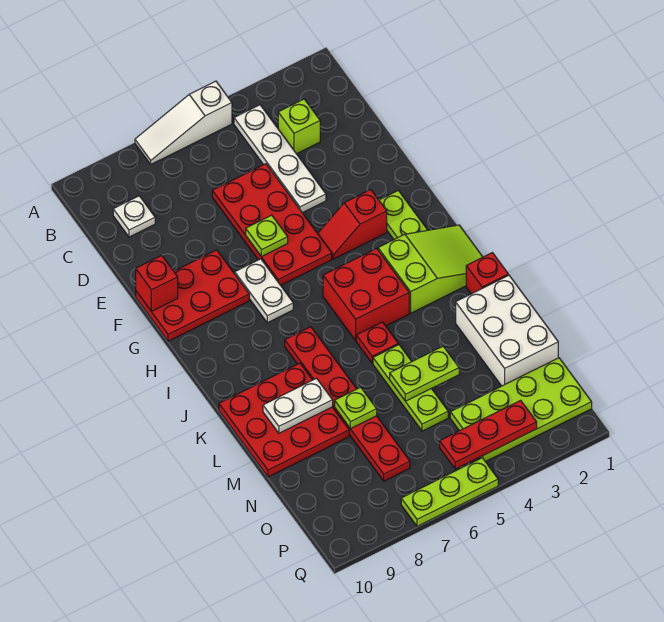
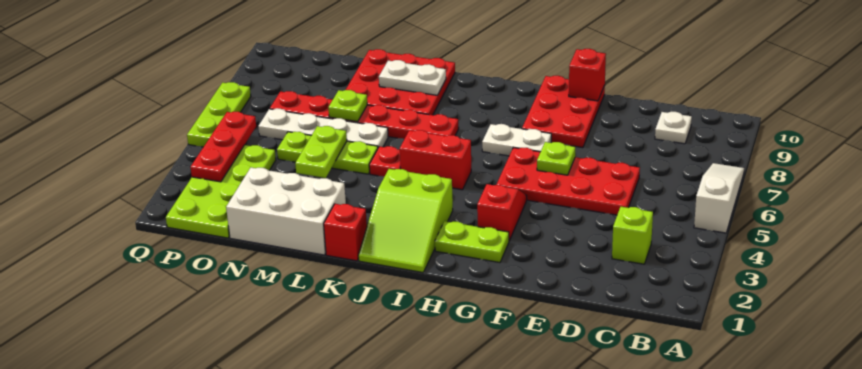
white plate B4:E4 level 1 -> white plate L6:O6 level 1
red brick I4:J5 level 1 -> red brick I5:J5 level 1
white plate L8:L9 level 2 -> white plate K9:L9 level 2

